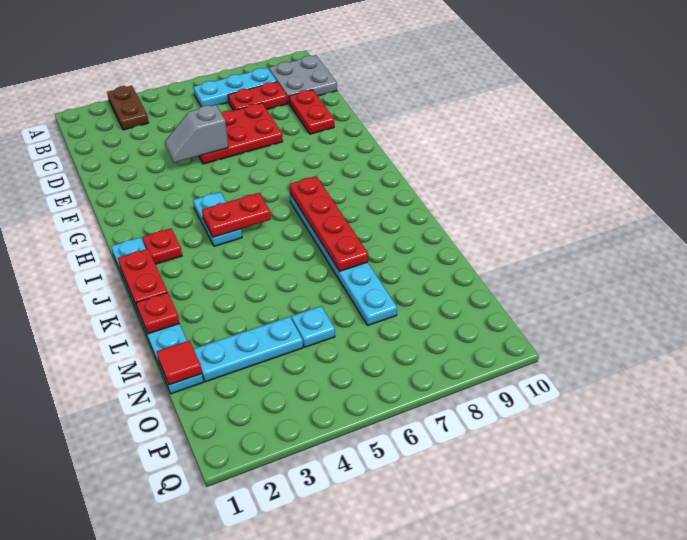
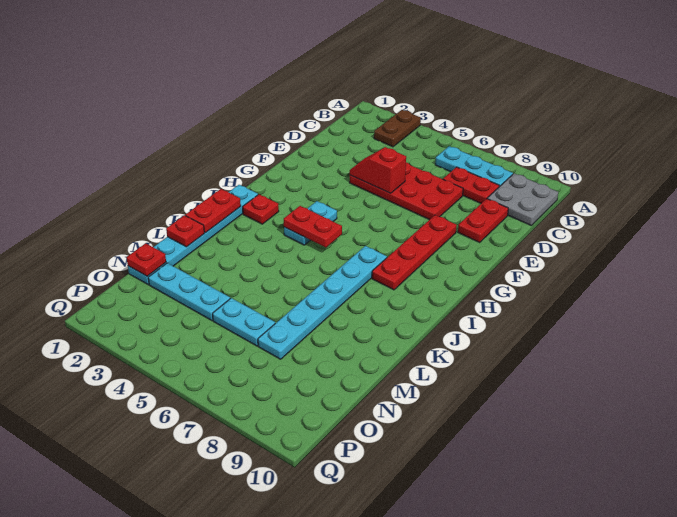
red plate D5:E7 level 1 -> red plate D4:E7 level 1
grey slope E4:E5 level 2 top 5 -> red slope E4:E5 level 2 top 5
red plate I7:L7 level 2 -> red plate F8:I8 level 1
red tile N1 level 2 -> red plate N1 level 2
cyan plate N5 level 1 -> cyan plate N5:N6 level 1

